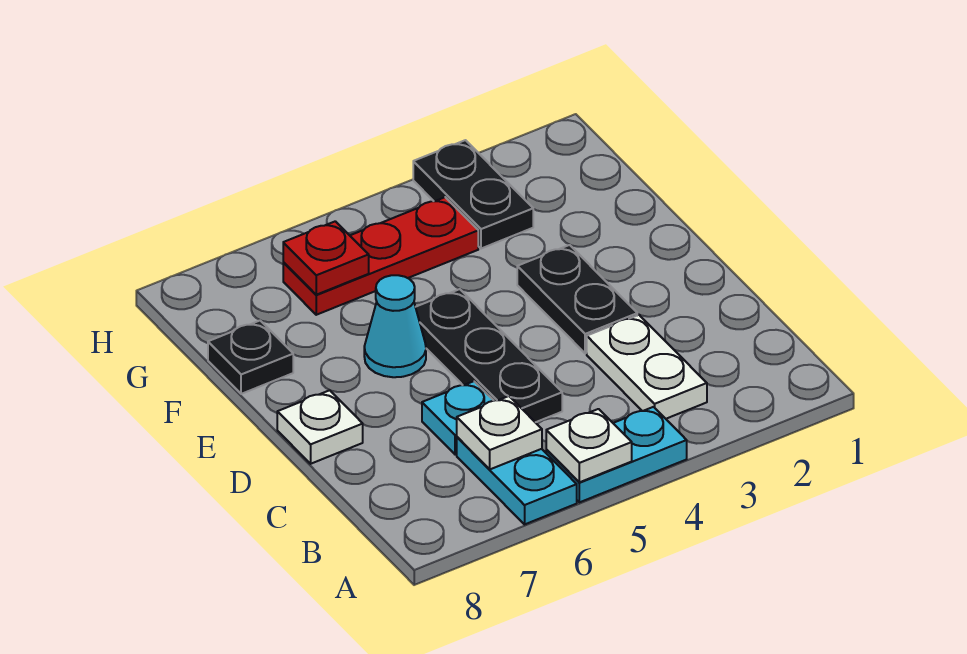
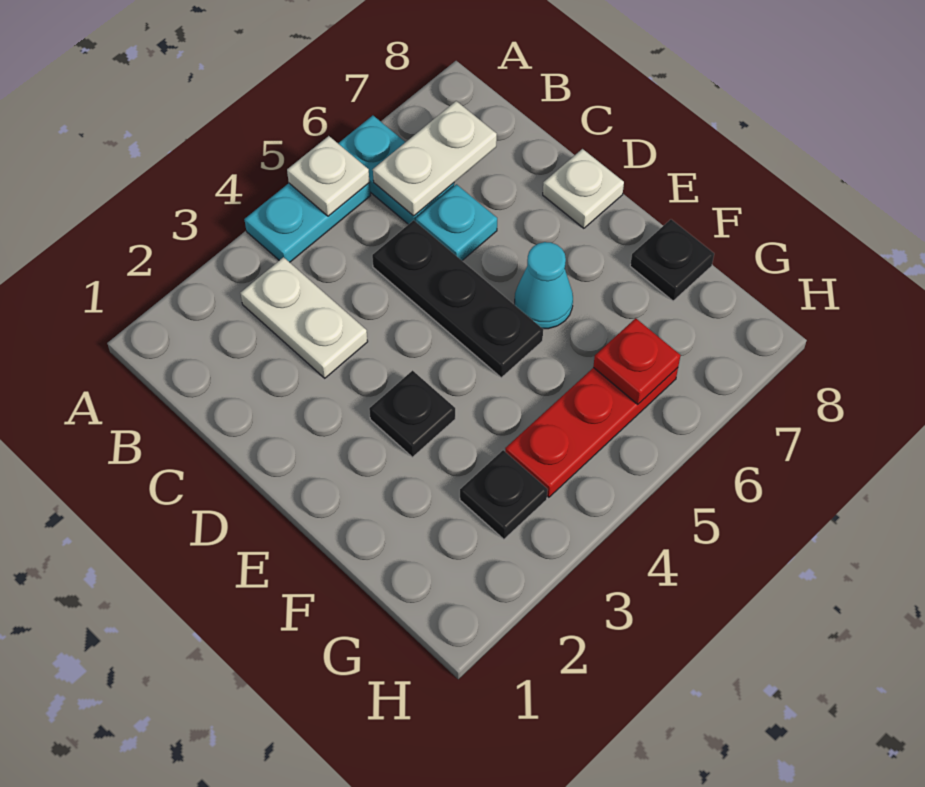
white plate B6 level 2 -> white plate B6:B7 level 2
black plate D3:E3 level 1 -> black plate E3 level 1
black plate G3:H3 level 1 -> black plate G3 level 1

